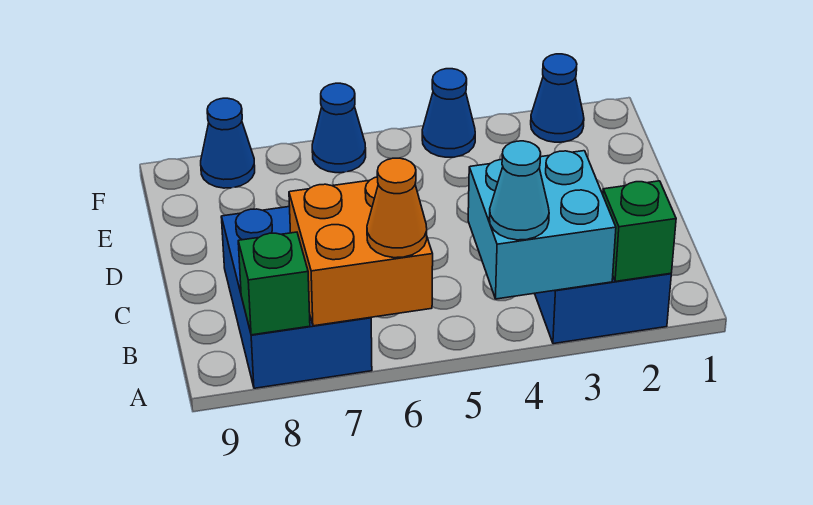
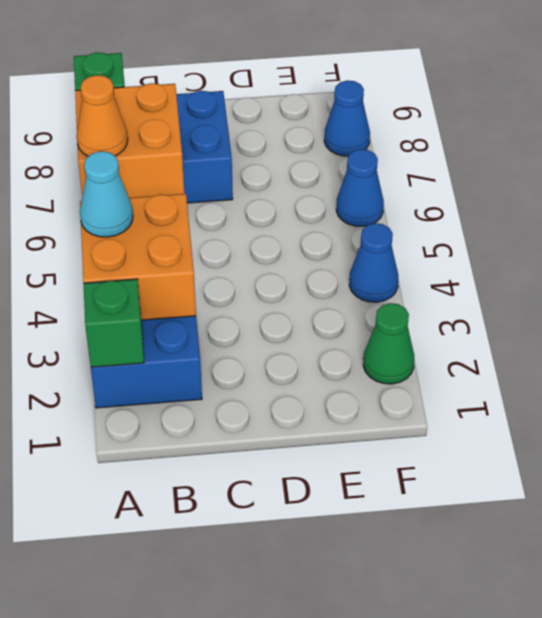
cyan brick A3:B4 level 2 -> orange brick A3:B4 level 2
blue cone F2 level 1 -> green cone F2 level 1

